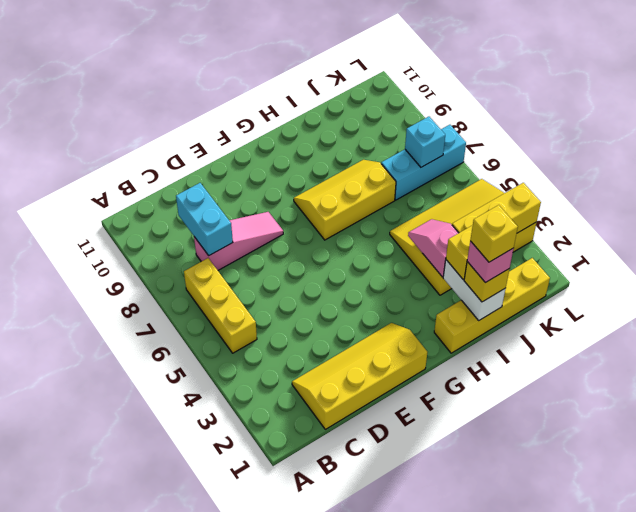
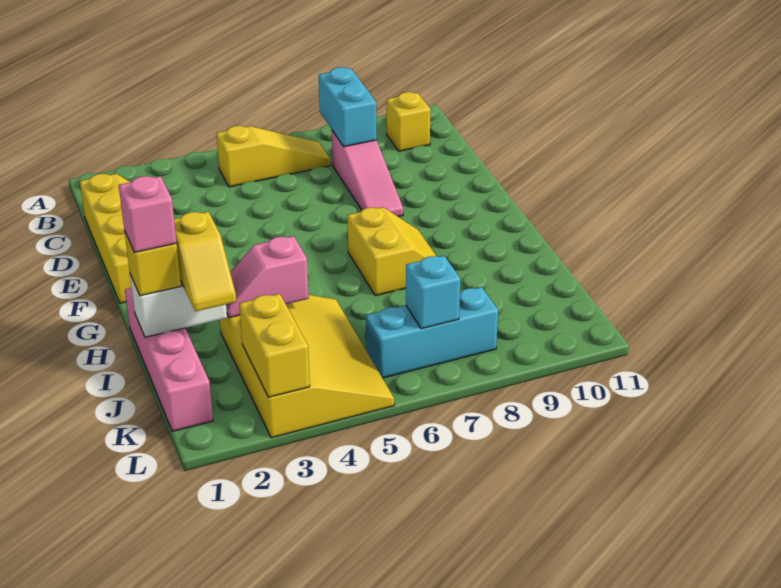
yellow brick B5:B7 level 1 -> yellow slope B5:B7 level 1 top 5
cyan brick C8:C9 level 2 -> cyan brick B8:C8 level 2
yellow slope G7:I8 level 1 top 7 -> yellow slope G7:H8 level 1 top 7
yellow brick H1:K1 level 1 -> pink brick H1:K1 level 1
yellow brick I1 level 5 -> yellow brick B10 level 1
pink slope I3:I4 level 2 top 3 -> pink slope I3:I4 level 2 top 4
yellow brick J3:L3 level 2 -> yellow brick K3:L3 level 2
cyan brick J7:L7 level 1 -> cyan brick K6:K8 level 1

